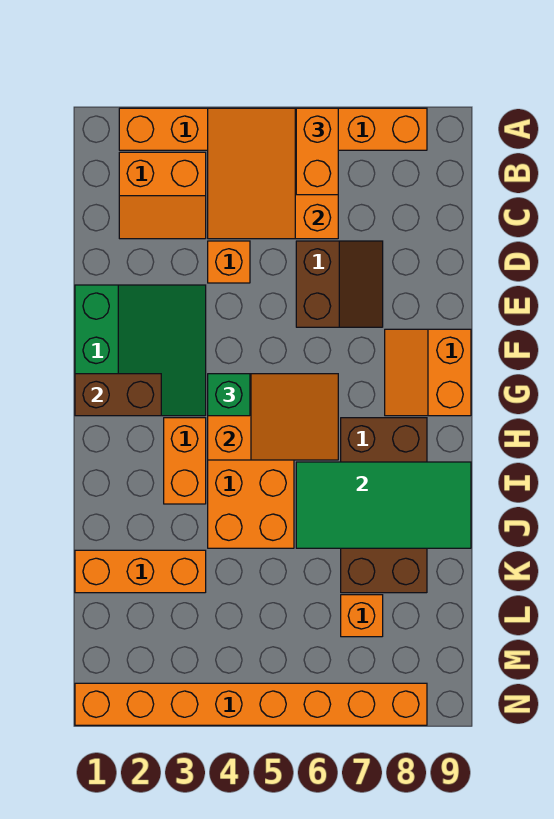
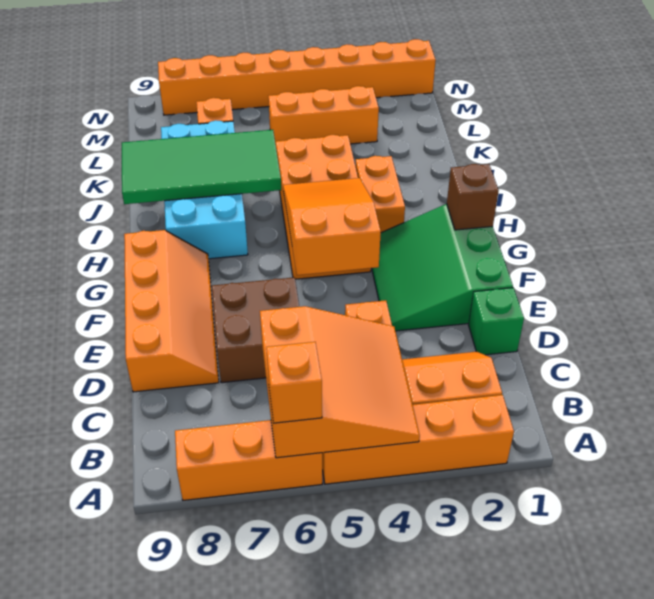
orange brick A6:B6 level 3 -> orange brick A6 level 3
brown slope D6:E7 level 1 top 6 -> brown brick D6:E7 level 1
orange slope F8:G9 level 1 top 9 -> orange slope D8:G9 level 1 top 9
brown brick G1:G2 level 2 -> brown brick G1 level 2
orange slope G4:H6 level 2 top 4 -> orange slope F4:H5 level 2 top F
green brick G4 level 3 -> green brick D1 level 1
brown brick H7:K8 level 1 -> cyan brick H7:K8 level 1
orange brick K1:K3 level 1 -> orange brick L3:L5 level 1

